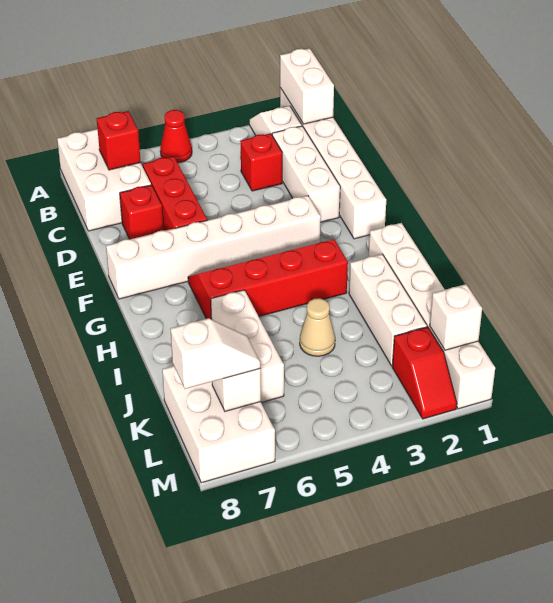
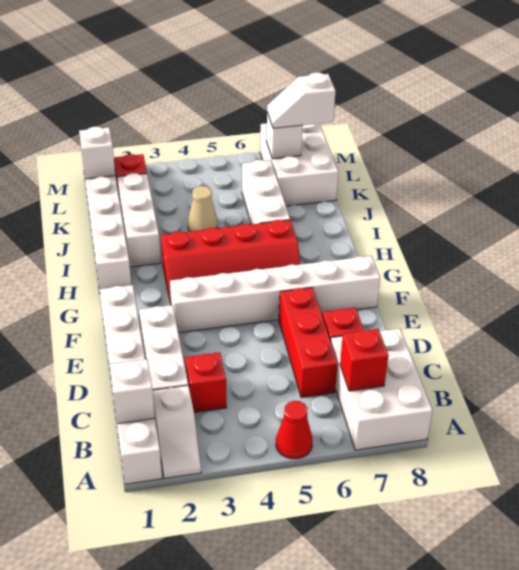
white brick A1:B1 level 2 -> white brick B1 level 2

